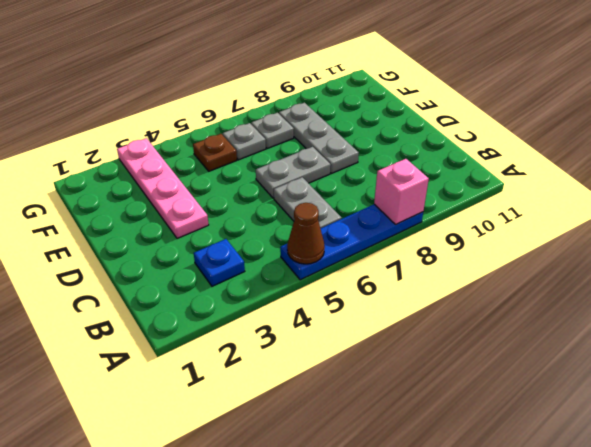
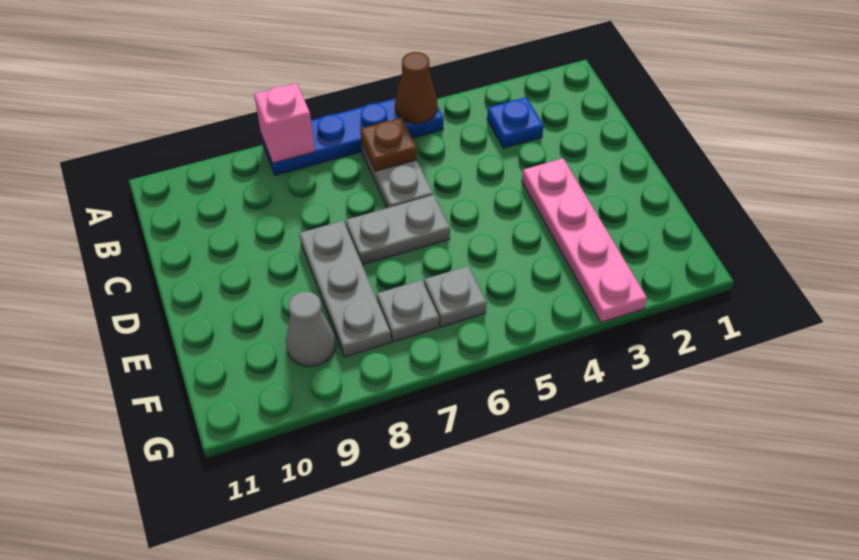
brown plate F5 level 1 -> brown plate B6 level 2
none -> grey cone F9 level 1

